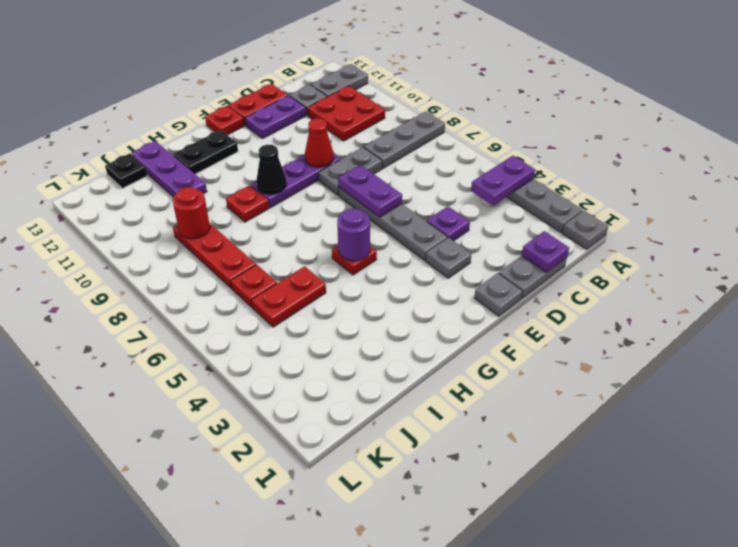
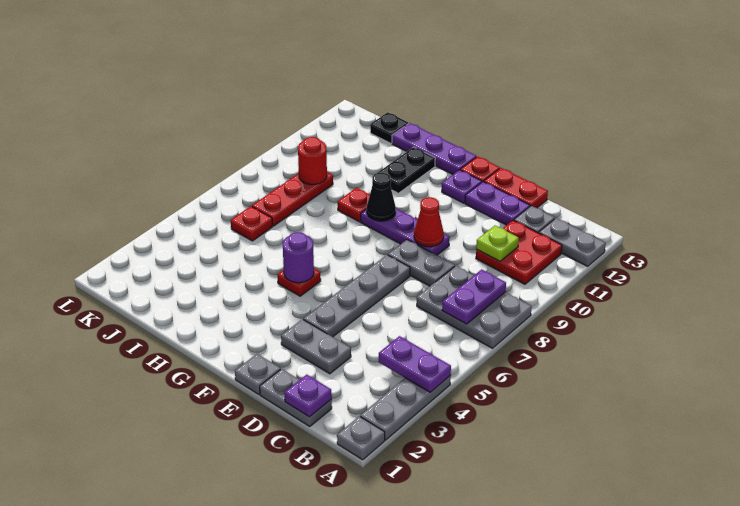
grey plate A8:C8 level 1 -> grey plate A7:C8 level 1
none -> lime plate C10 level 2
purple plate D4 level 1 -> purple plate F12 level 1
grey plate E3 level 1 -> grey plate D3:E3 level 1
purple plate E6:E7 level 2 -> purple plate B7:B8 level 2
black plate G12:H12 level 1 -> black plate H11:H12 level 1
red plate I5:J5 level 1 -> none
purple plate I11:I13 level 1 -> purple plate G13:I13 level 1

